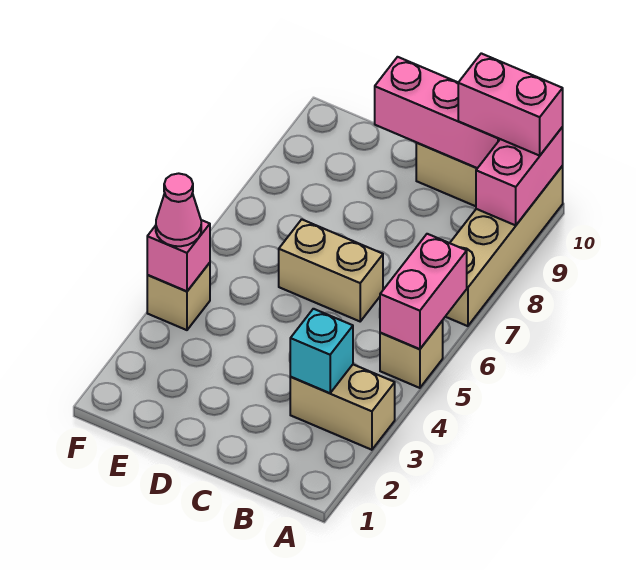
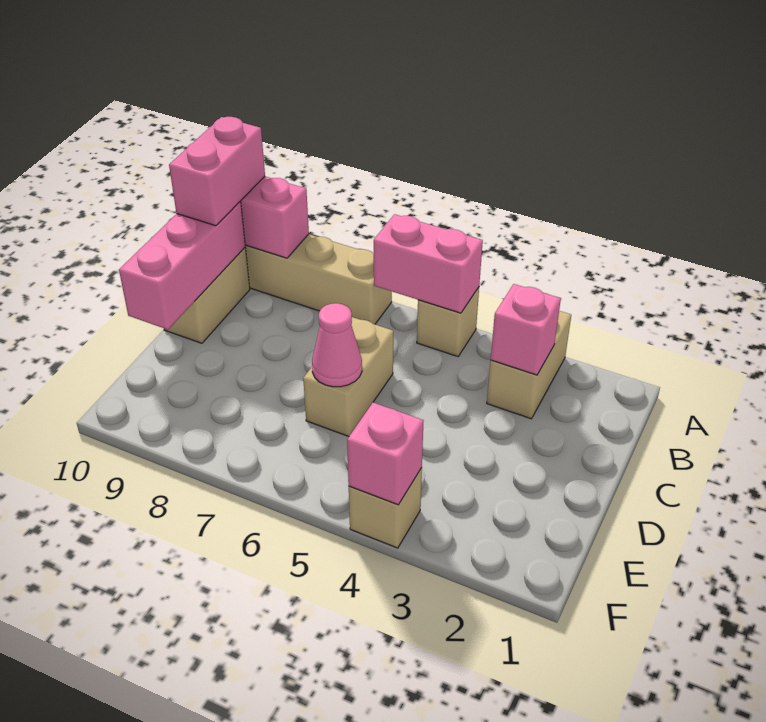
cyan brick B3 level 2 -> pink brick B3 level 2
pink cone F4 level 3 -> pink cone D6 level 2

